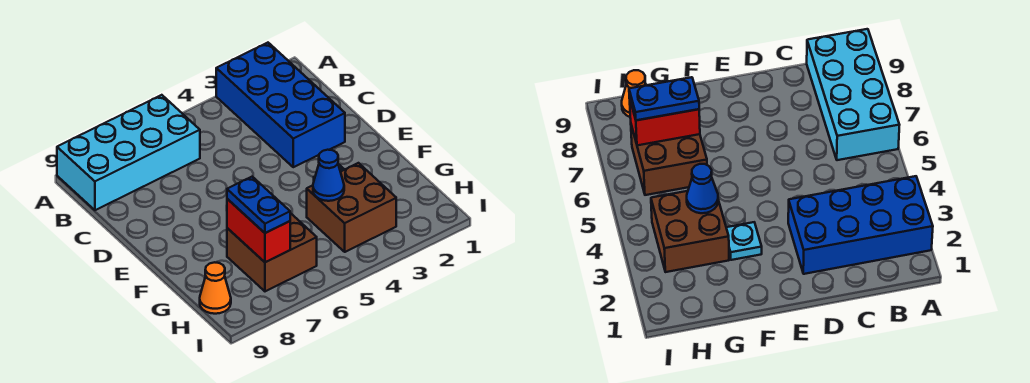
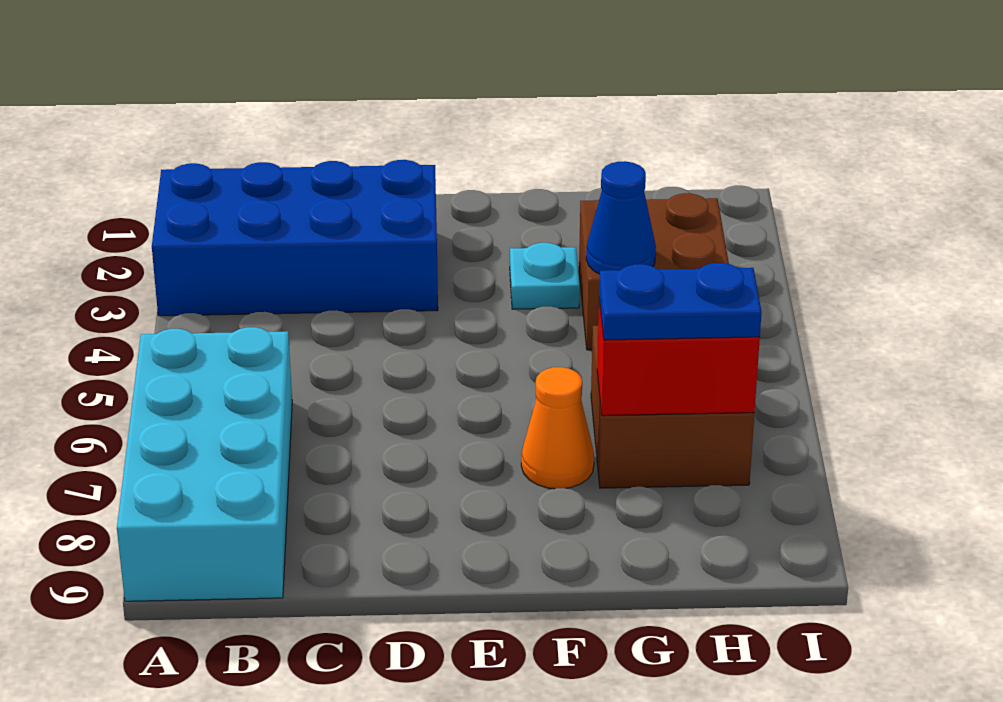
orange cone H9 level 1 -> orange cone F7 level 1

